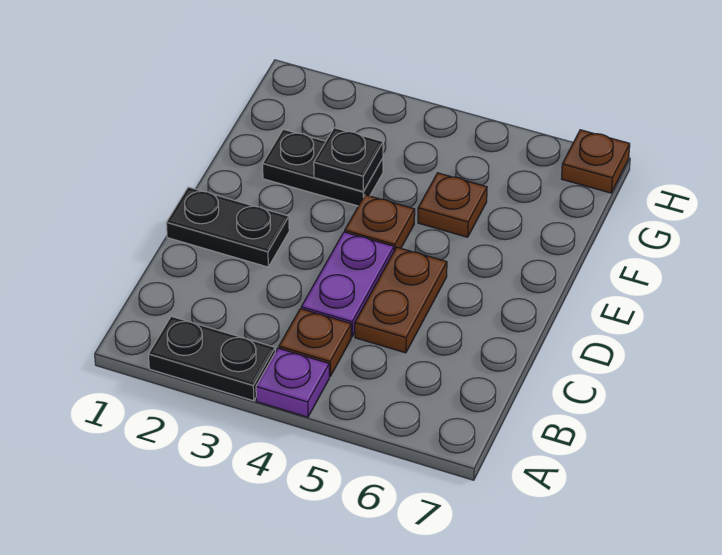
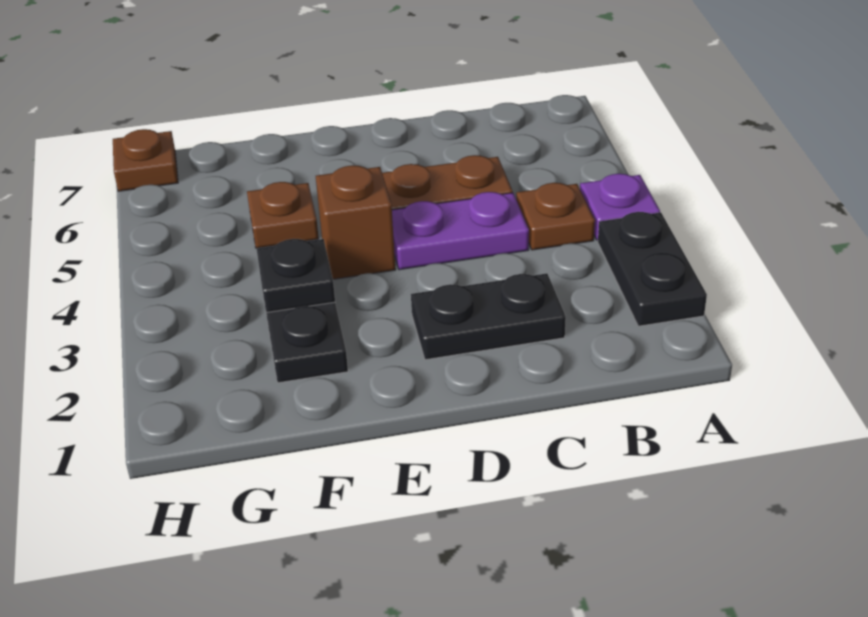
black plate D1:D2 level 1 -> black plate C2:D2 level 1
brown plate E4 level 1 -> brown brick E4 level 1

